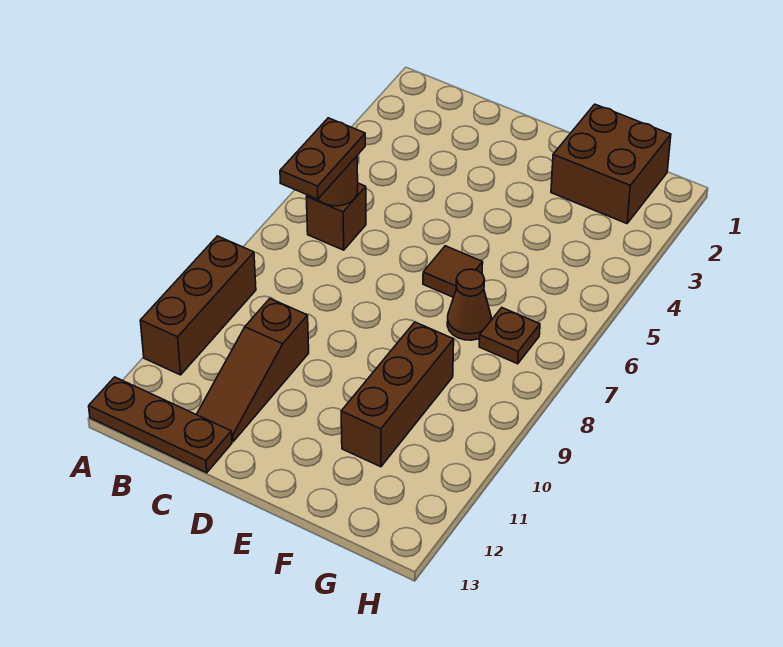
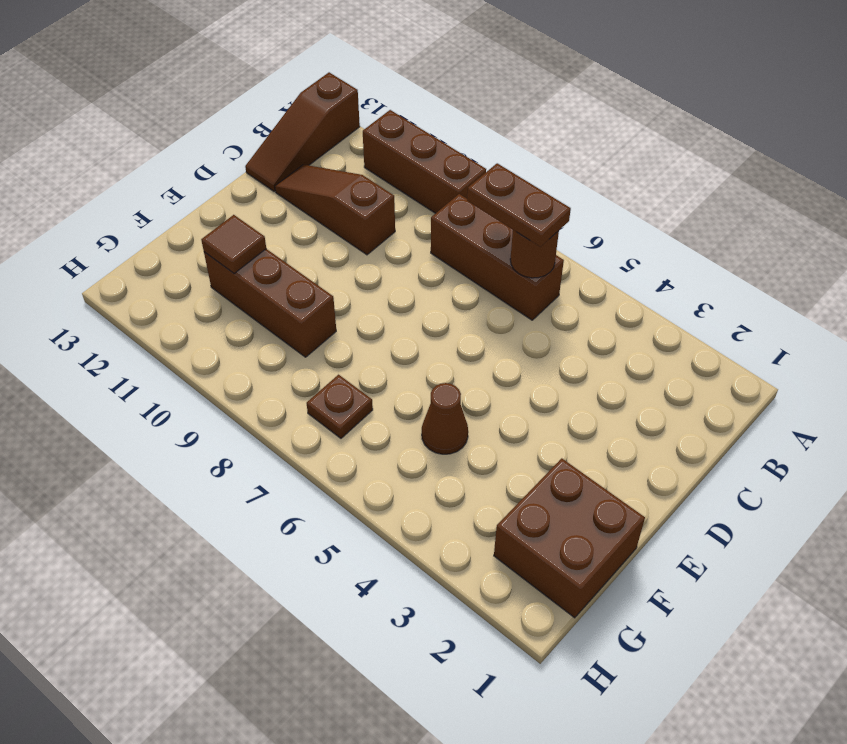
brown plate A13:C13 level 1 -> brown slope A13:C13 level 1 top A
brown brick B6 level 1 -> brown brick B6:B8 level 1
brown tile E6 level 1 -> brown tile F11 level 2
brown cone F7 level 1 -> brown cone F5 level 1

